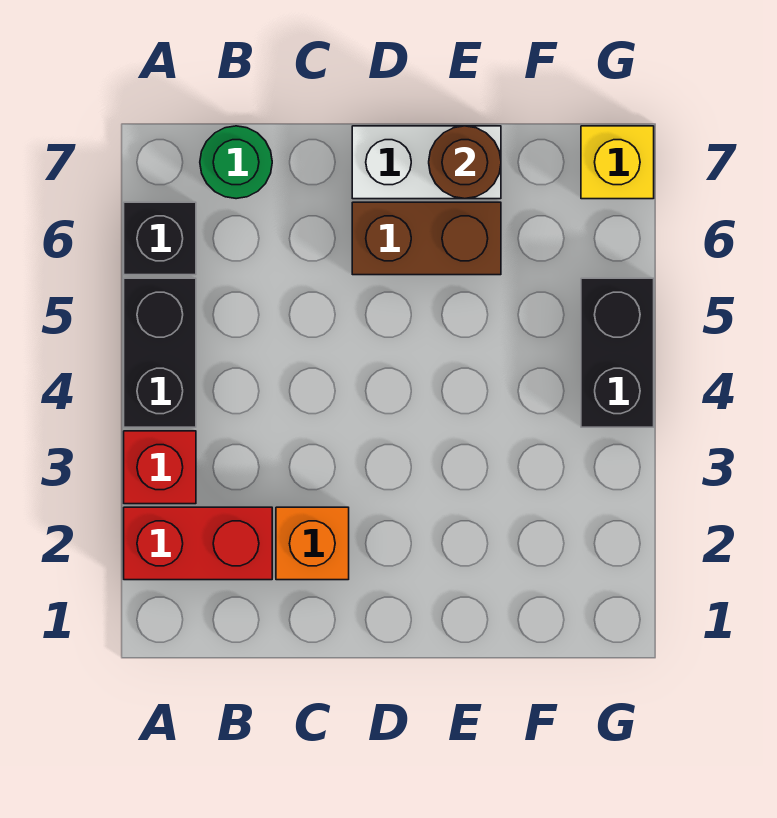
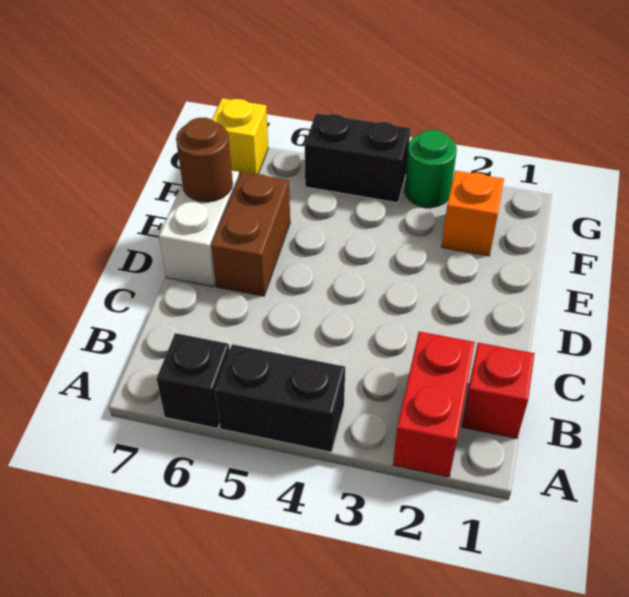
red brick A3 level 1 -> red brick B1 level 1
green round brick B7 level 1 -> green round brick G3 level 1
orange brick C2 level 1 -> orange brick F2 level 1

